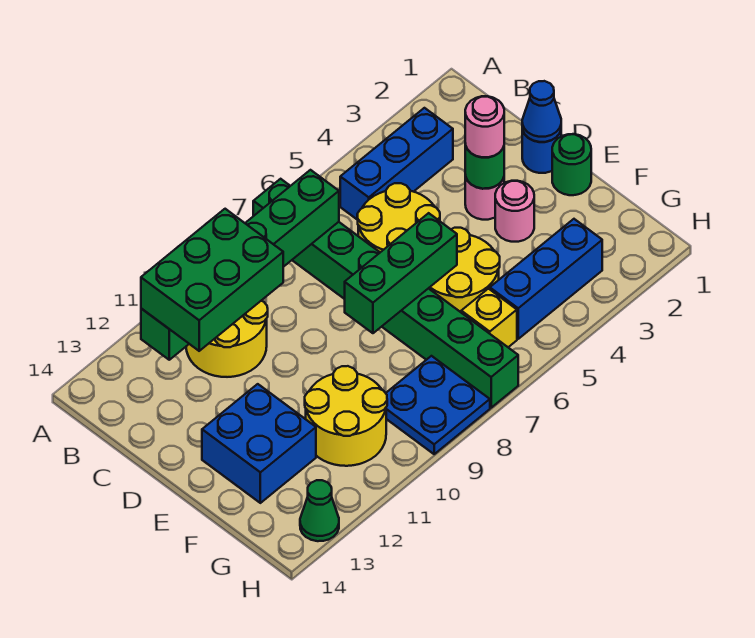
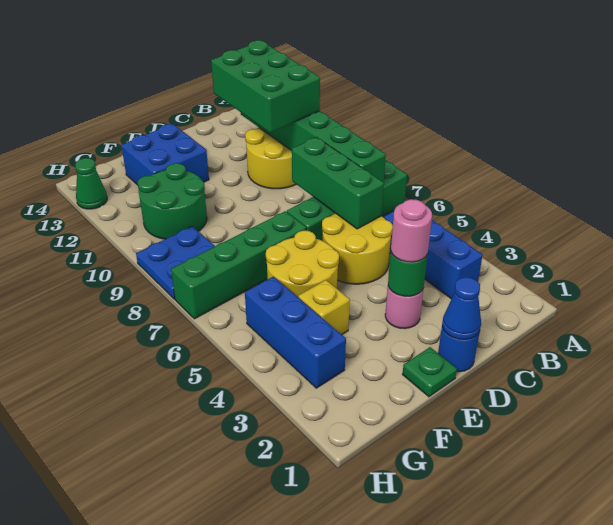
green round brick E1 level 1 -> green plate E1 level 1
pink round brick E3 level 1 -> none
green brick E6:E8 level 2 -> green brick C6:C8 level 2
yellow round brick F10:G11 level 1 -> green round brick F10:G11 level 1
yellow brick G6 level 1 -> yellow brick F4 level 1

